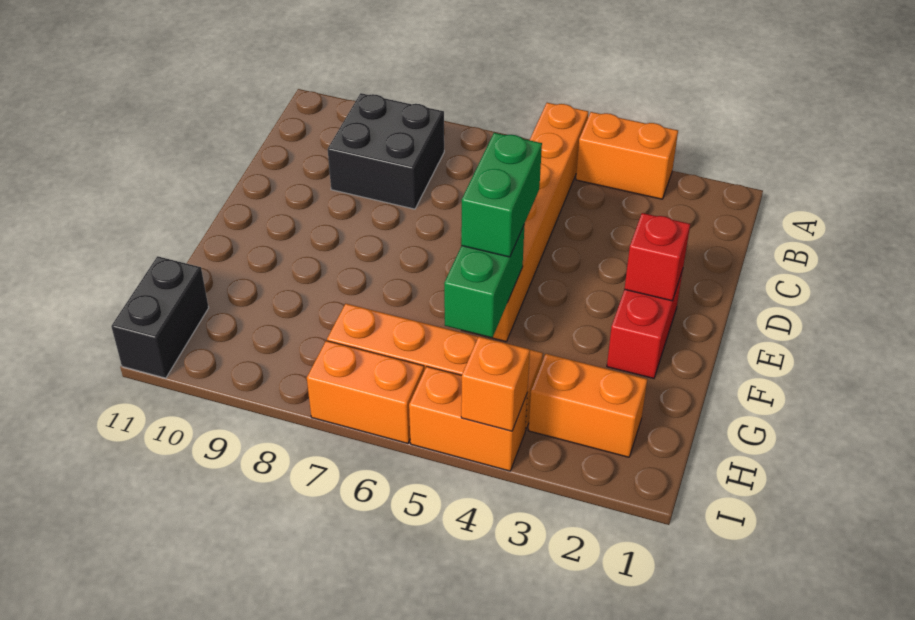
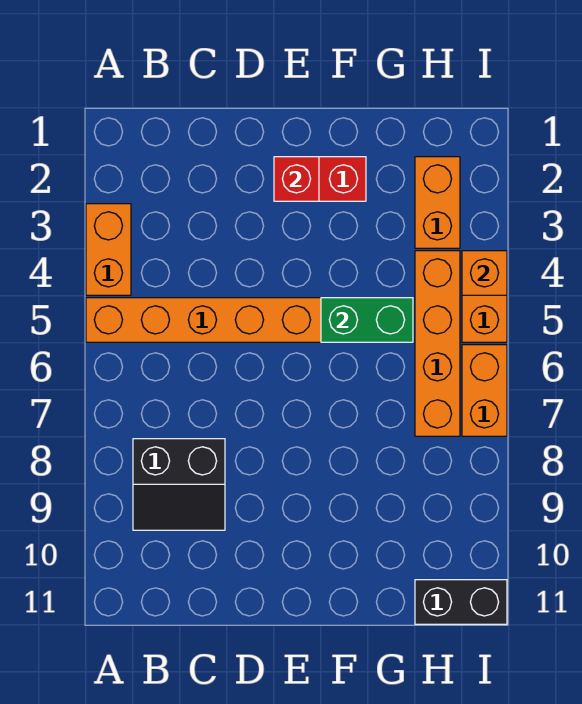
black brick B8:C9 level 1 -> black slope B8:C9 level 1 top 8
green brick E5:F5 level 3 -> none

